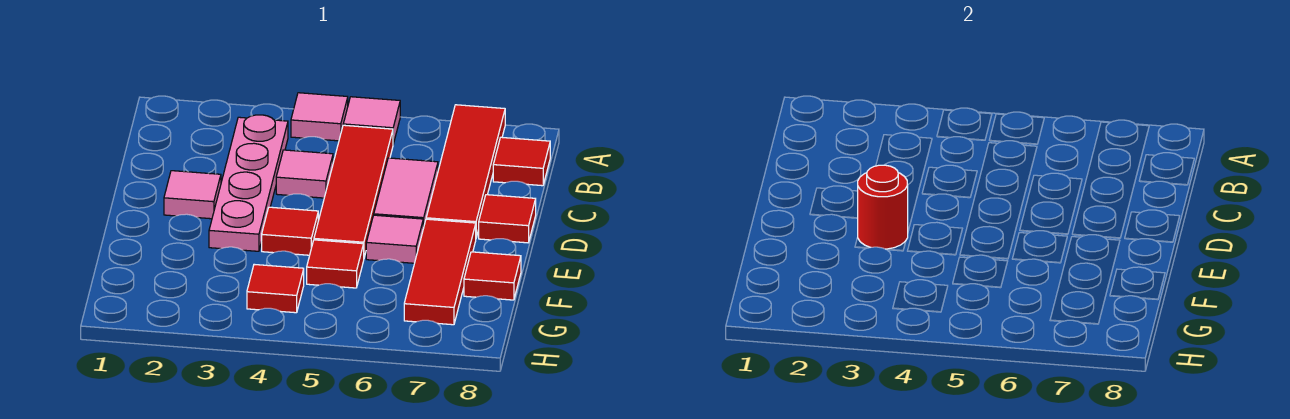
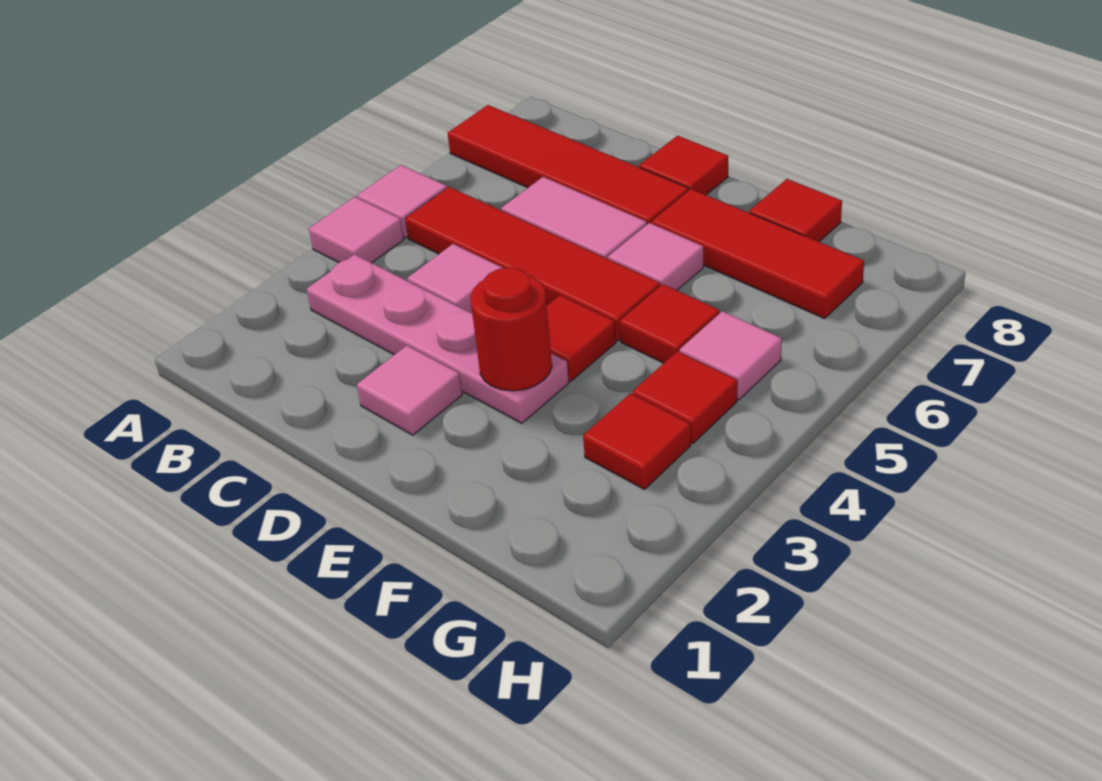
red tile B8 level 1 -> red tile G3 level 1
none -> pink tile G5 level 1

